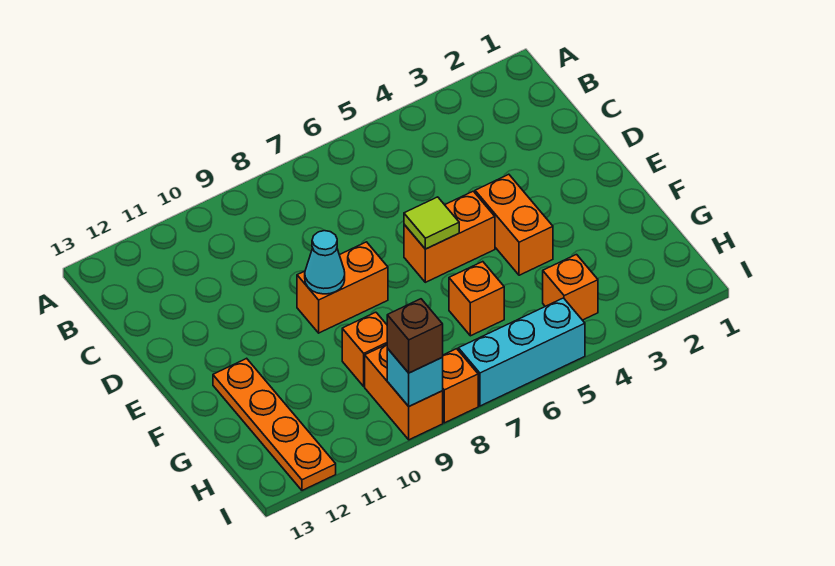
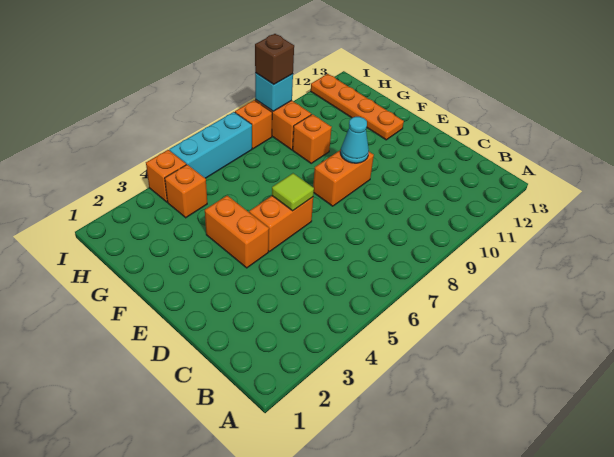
orange brick G6 level 1 -> orange brick I4 level 1

